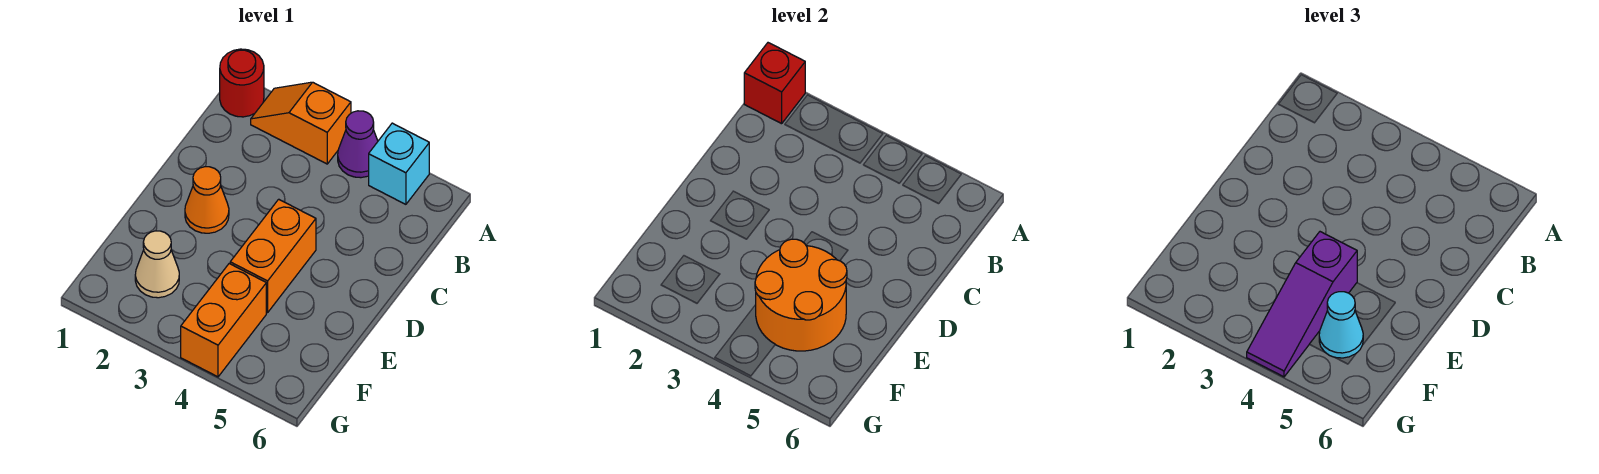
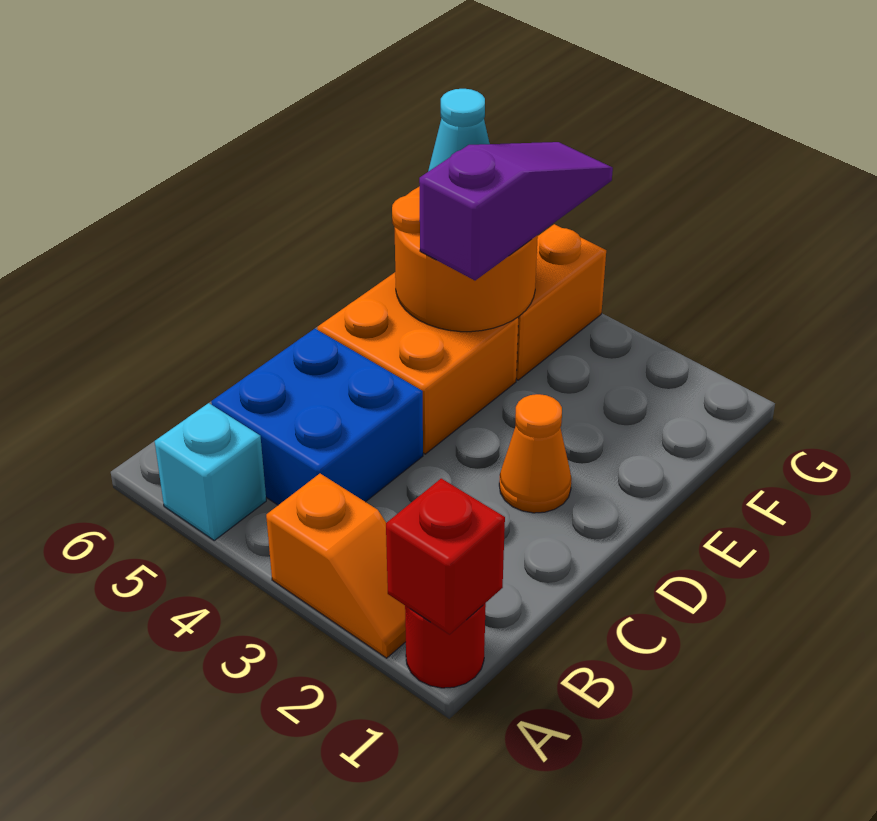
purple cone A4 level 1 -> none
none -> blue brick B4:C5 level 1
orange brick D4:E4 level 1 -> orange brick D4:E5 level 1
tan cone F2 level 1 -> none

